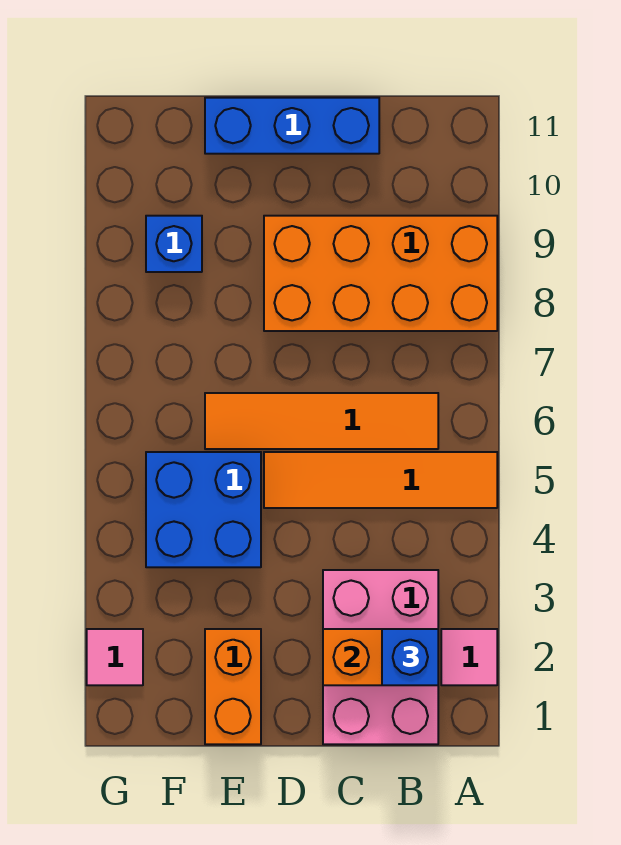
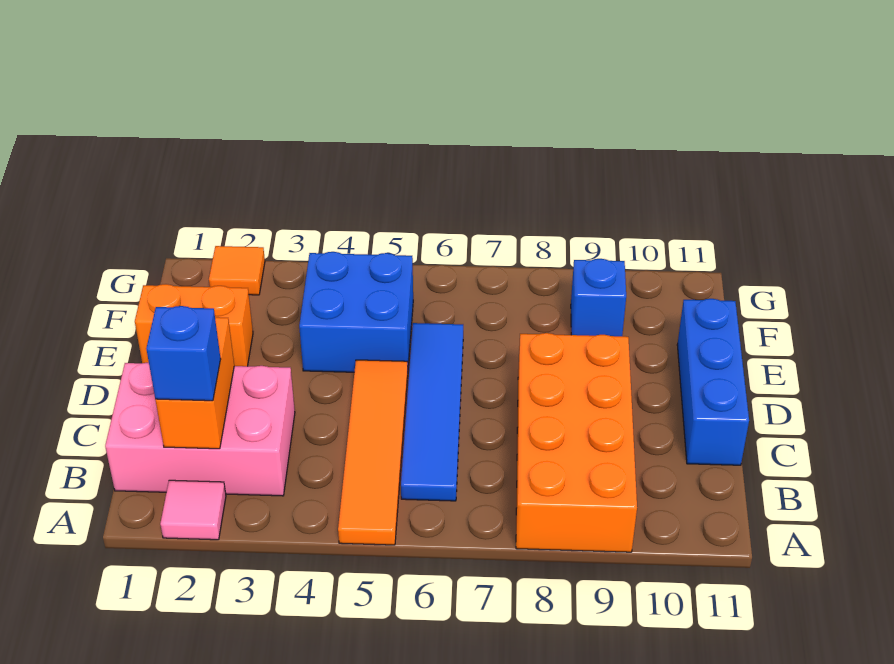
orange tile B6:E6 level 1 -> blue tile B6:E6 level 1
pink tile G2 level 1 -> orange tile G2 level 1

